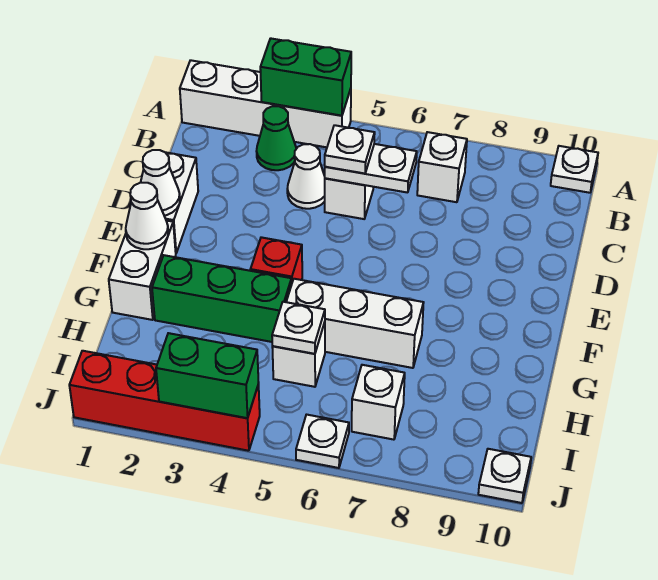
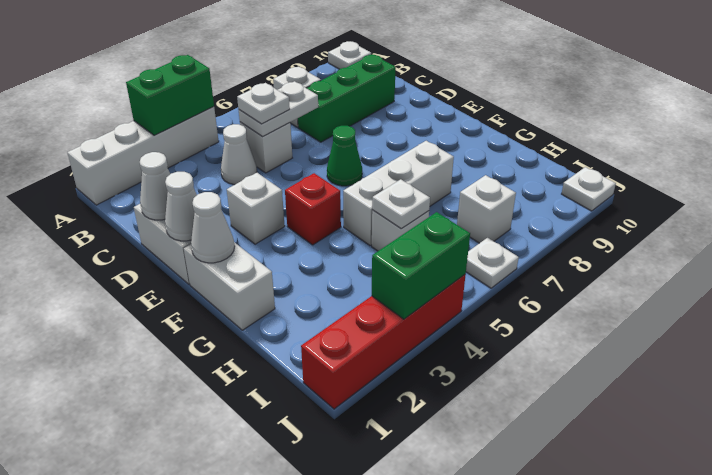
green cone B3 level 1 -> green cone E6 level 1
none -> white cone D1 level 2
none -> white brick E3 level 1
green brick G2:G4 level 1 -> green brick C7:C9 level 1

